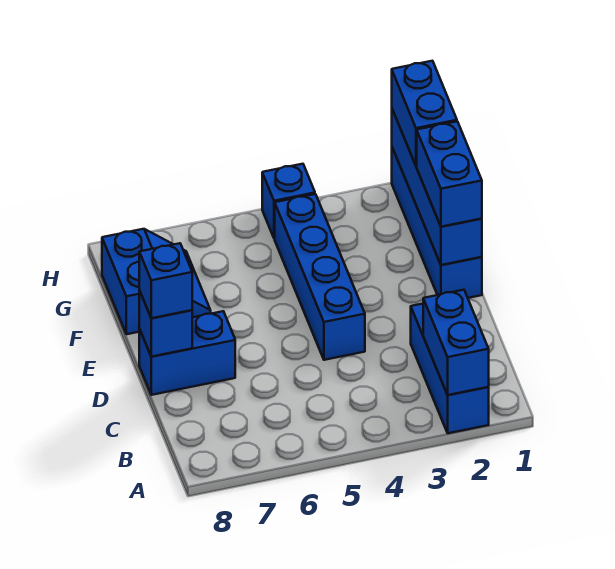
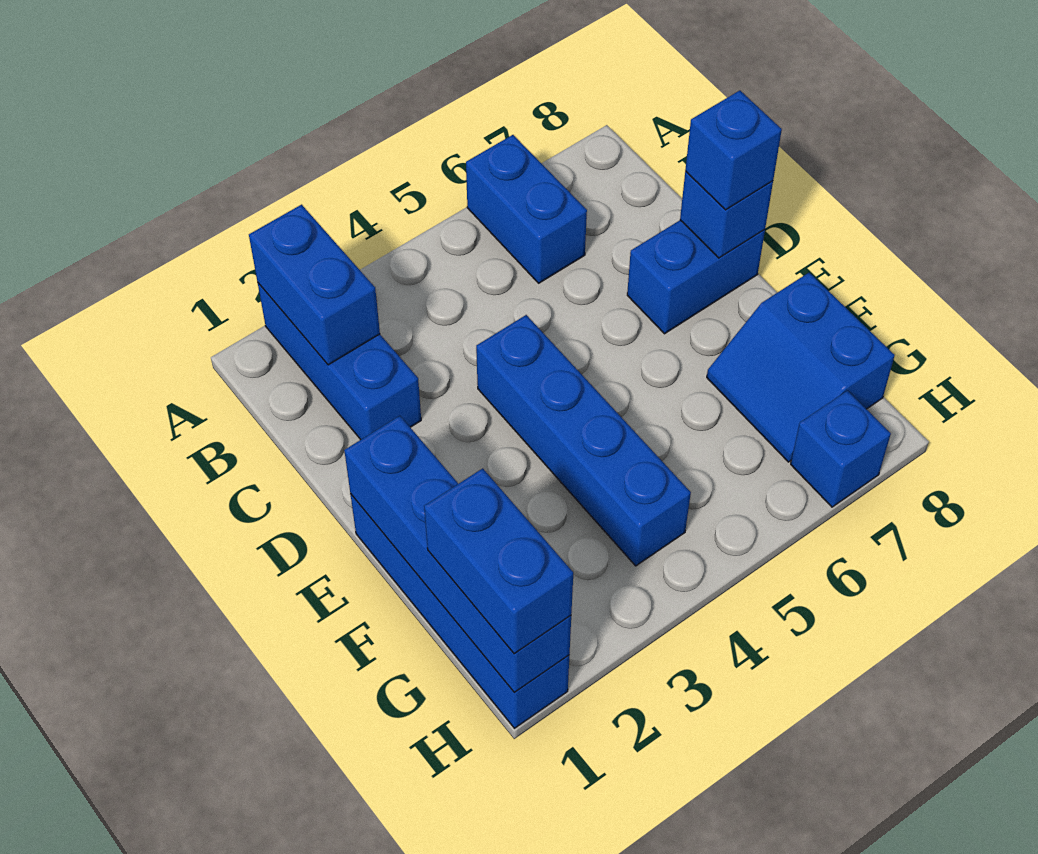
blue brick E1:F1 level 3 -> blue brick A6:B6 level 1
blue brick H4 level 1 -> blue brick H7 level 1

